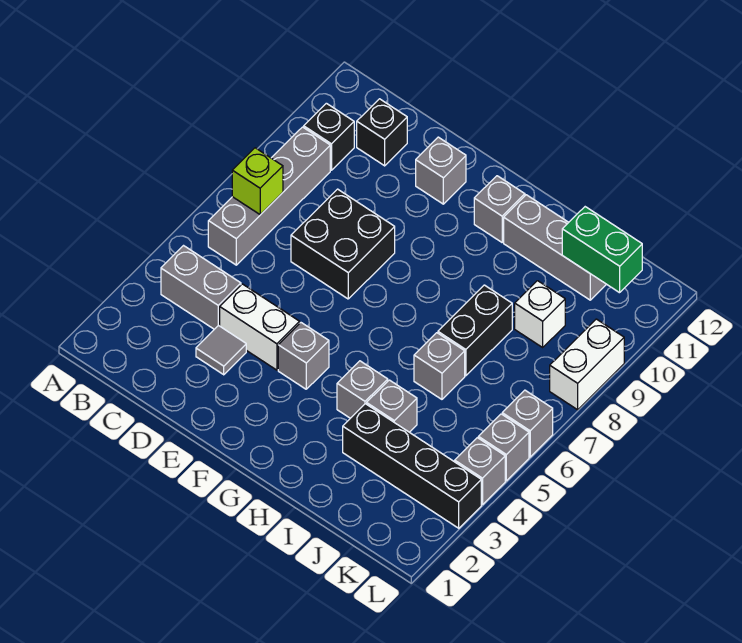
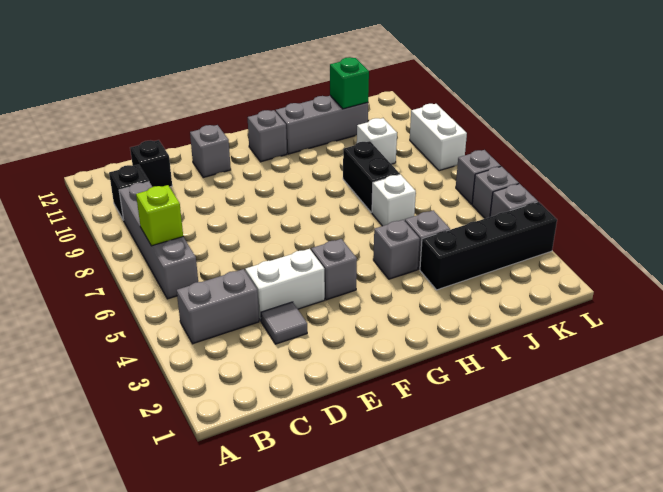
black brick D7:E8 level 1 -> none
grey brick I6 level 1 -> white brick I6 level 1
green brick J11:K11 level 2 -> green brick J11 level 2

